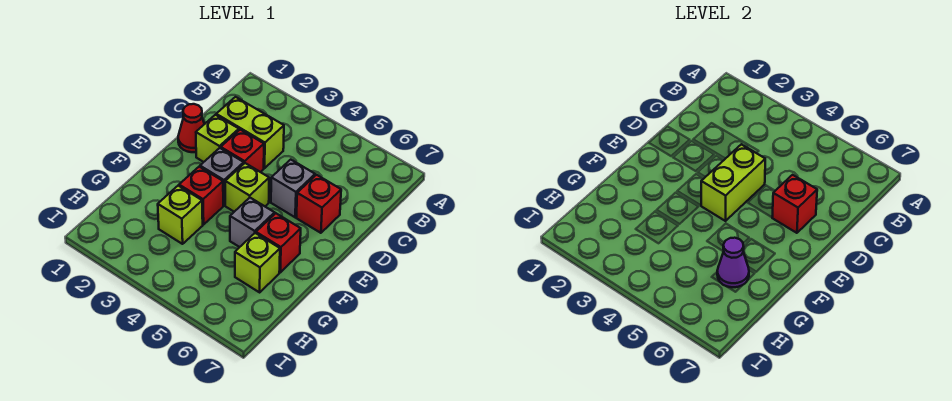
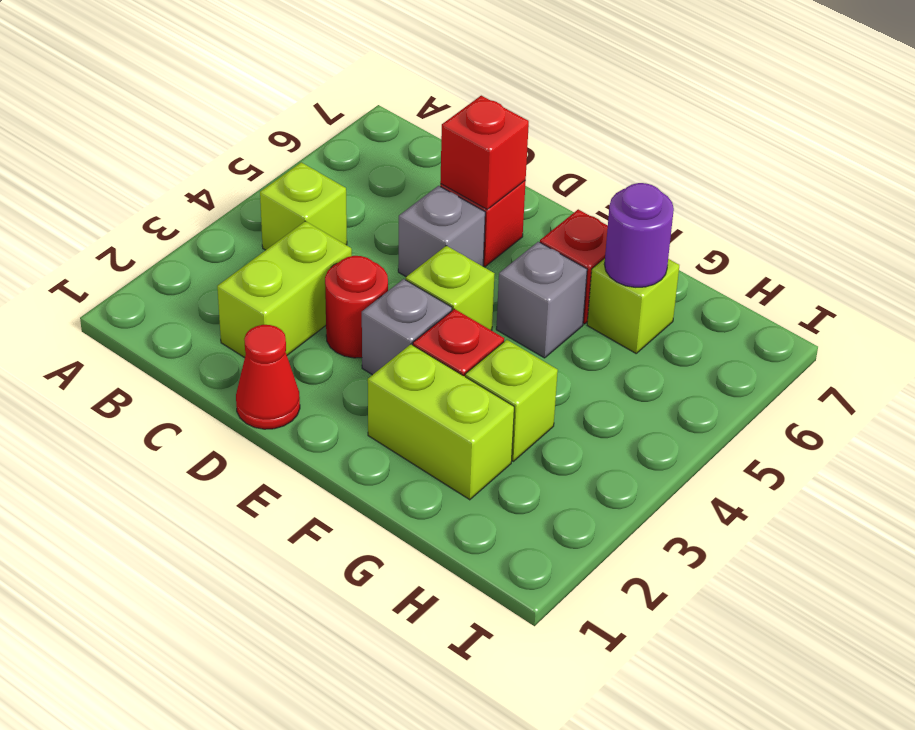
lime brick D2 level 1 -> lime brick B4 level 1
red brick D3 level 1 -> red round brick D3 level 1
lime brick D4:E4 level 2 -> lime brick F2:G2 level 1
purple cone G6 level 2 -> purple round brick G6 level 2

